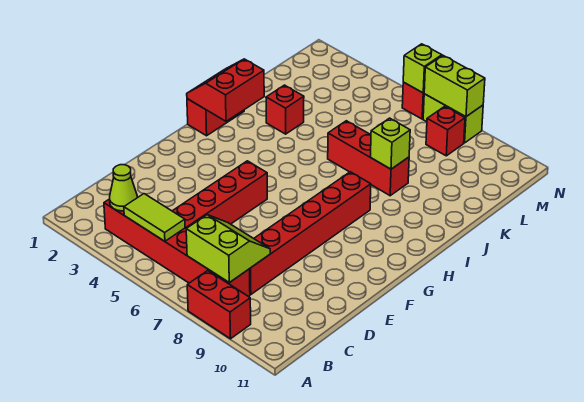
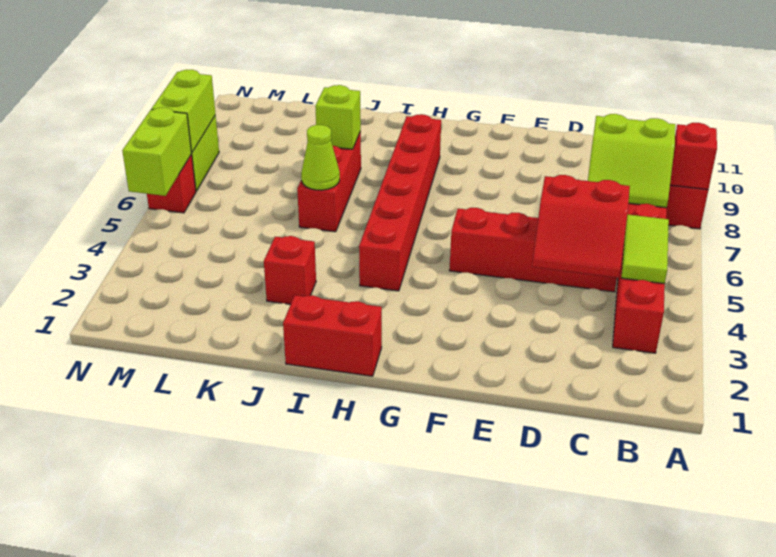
lime cone B3 level 2 -> lime cone J6 level 2
lime slope B7:C8 level 2 top B -> lime slope B7:C8 level 2 top 8
red brick C8:H8 level 1 -> red brick H4:H9 level 1
red slope H1:I2 level 2 top 2 -> red slope C4:D5 level 2 top 5
red brick M8 level 1 -> red brick A8 level 2
lime brick N6 level 2 -> lime brick N5:N6 level 2

